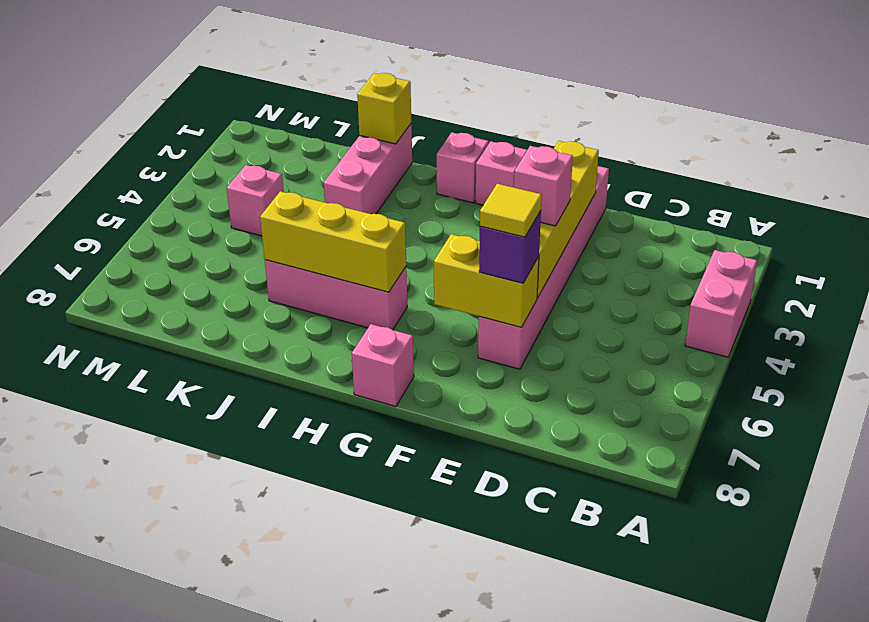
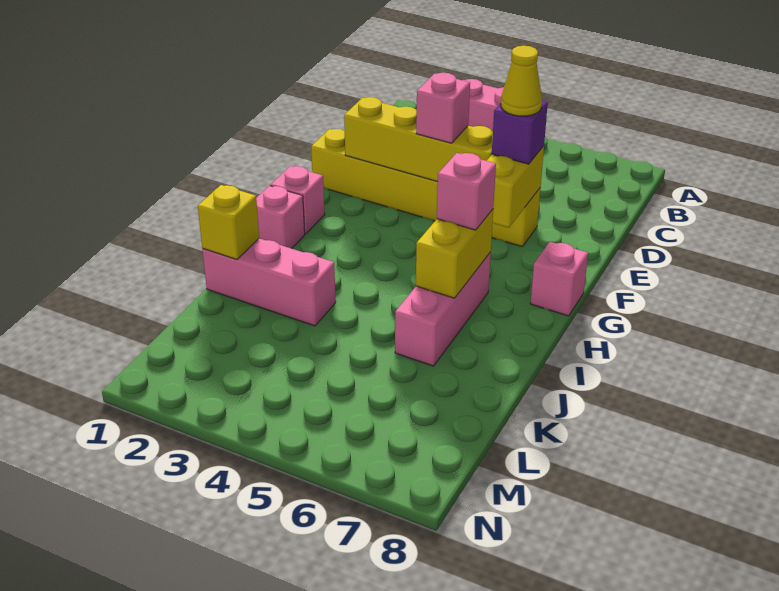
pink brick E1:E6 level 1 -> yellow brick E1:E6 level 1
yellow tile E6 level 4 -> yellow cone E6 level 4
yellow brick H6:J6 level 2 -> yellow brick H6:I6 level 2
pink brick L4 level 1 -> pink brick H6 level 3

